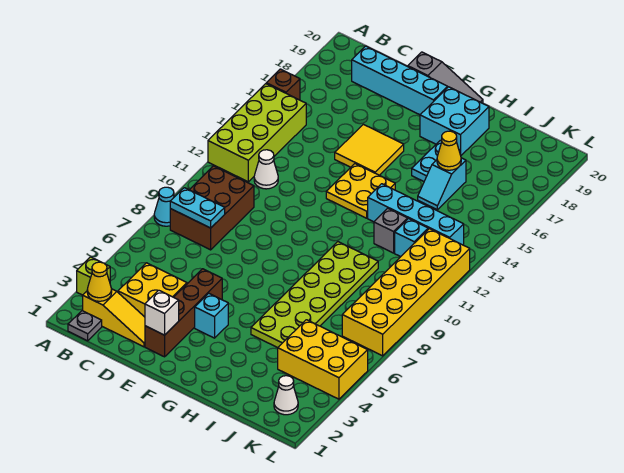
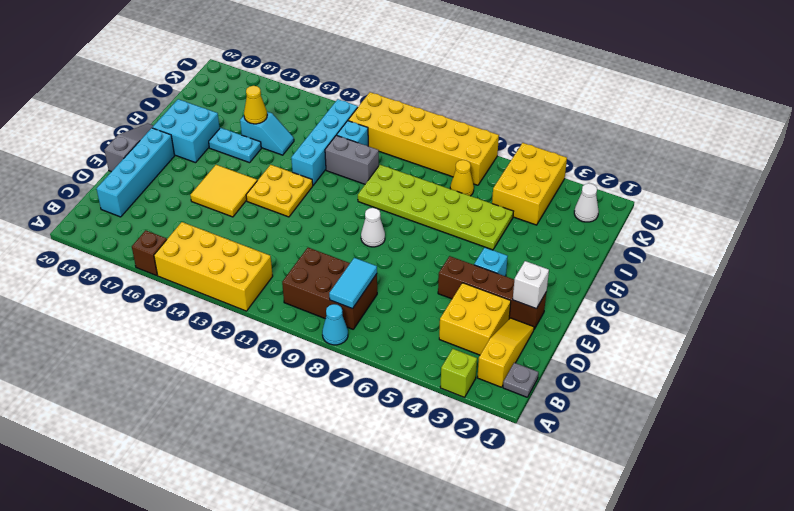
lime brick A12:B15 level 1 -> yellow brick A12:B15 level 1
yellow cone B2 level 2 -> yellow cone J7 level 1
cyan plate B8:C8 level 2 -> cyan tile B8:C8 level 2
white cone C12 level 1 -> white cone F9 level 1
grey brick I12 level 1 -> grey brick I11:I12 level 1

